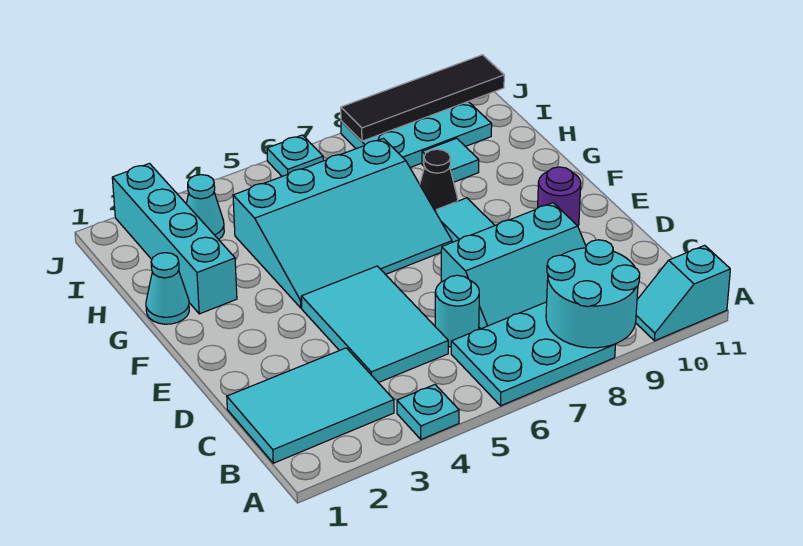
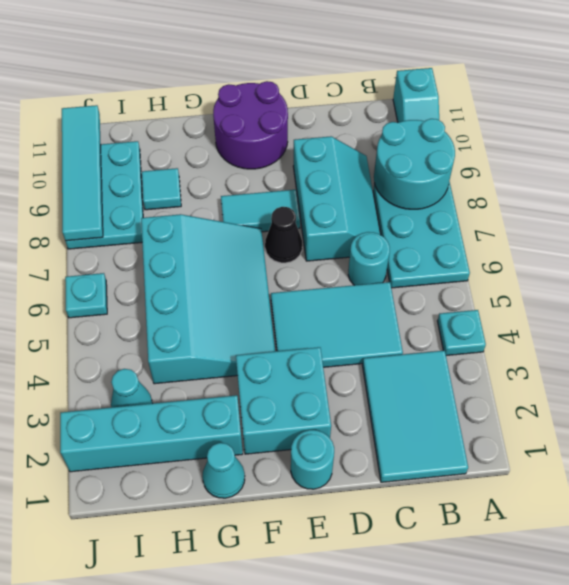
none -> cyan round brick E1 level 1
none -> cyan brick E2:F3 level 1
purple round brick E10 level 1 -> purple round brick E10:F11 level 1
black cone G8 level 1 -> black cone E7 level 1
black tile J8:J11 level 2 -> cyan tile J8:J11 level 2

